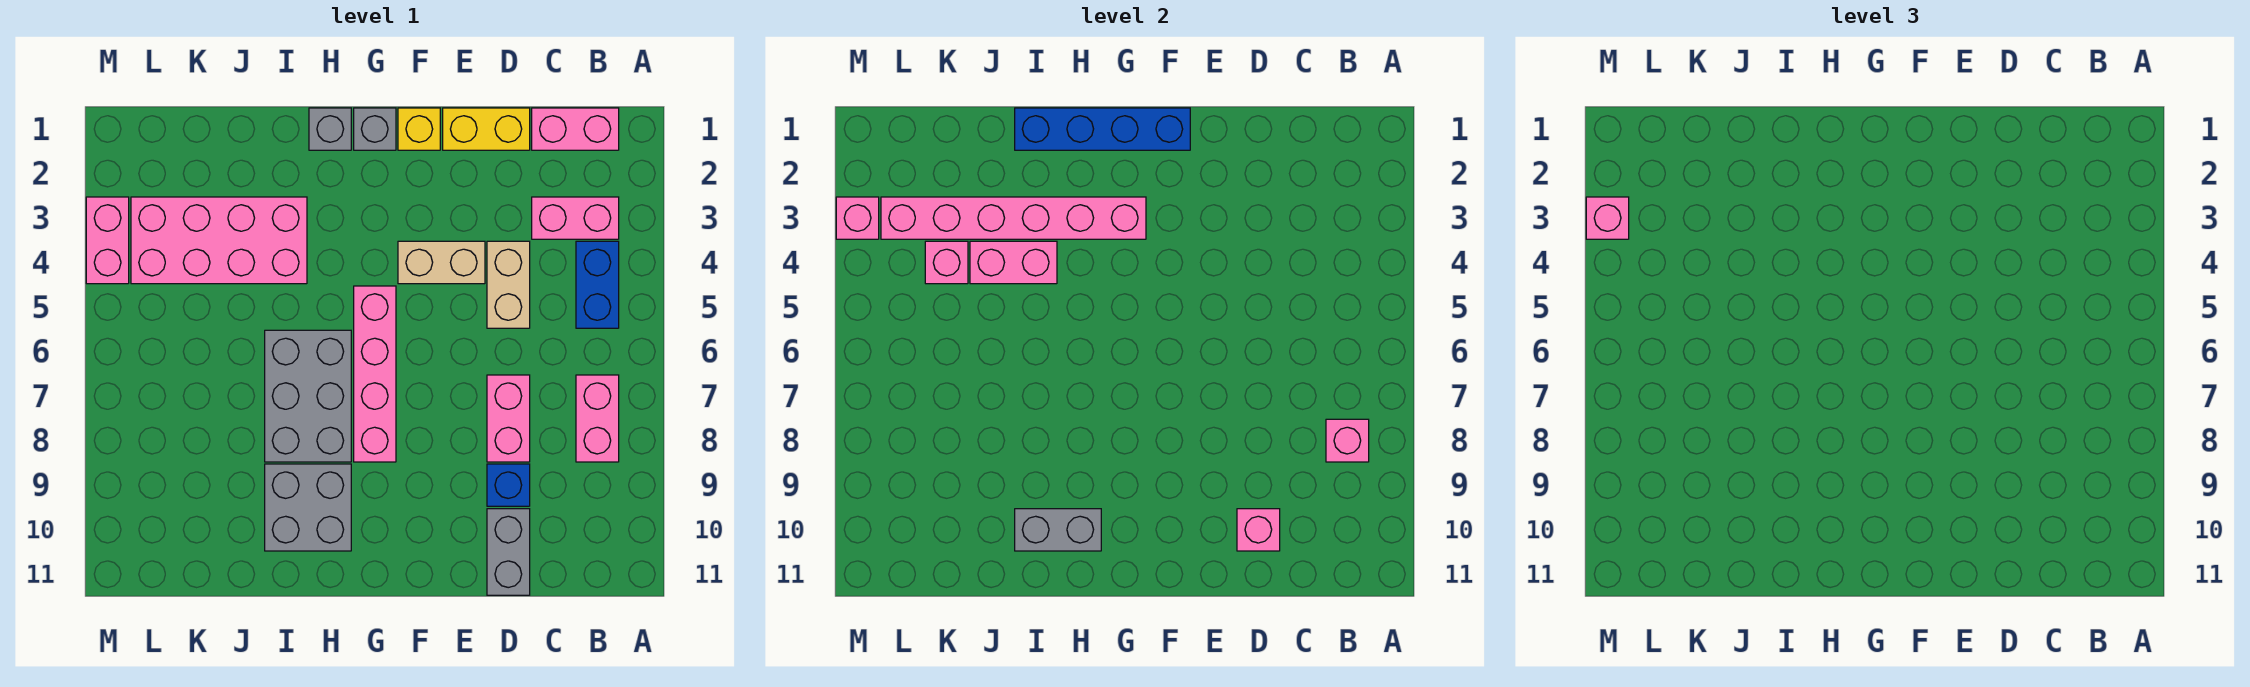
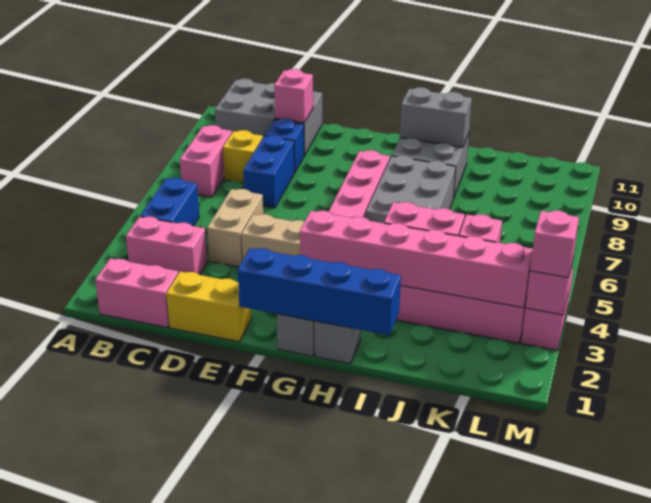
pink brick B8 level 2 -> none
pink brick D7:D8 level 1 -> blue brick D7:D8 level 1
grey brick D10:D11 level 1 -> grey brick B10:D11 level 1
yellow brick F1 level 1 -> yellow brick C8 level 1

